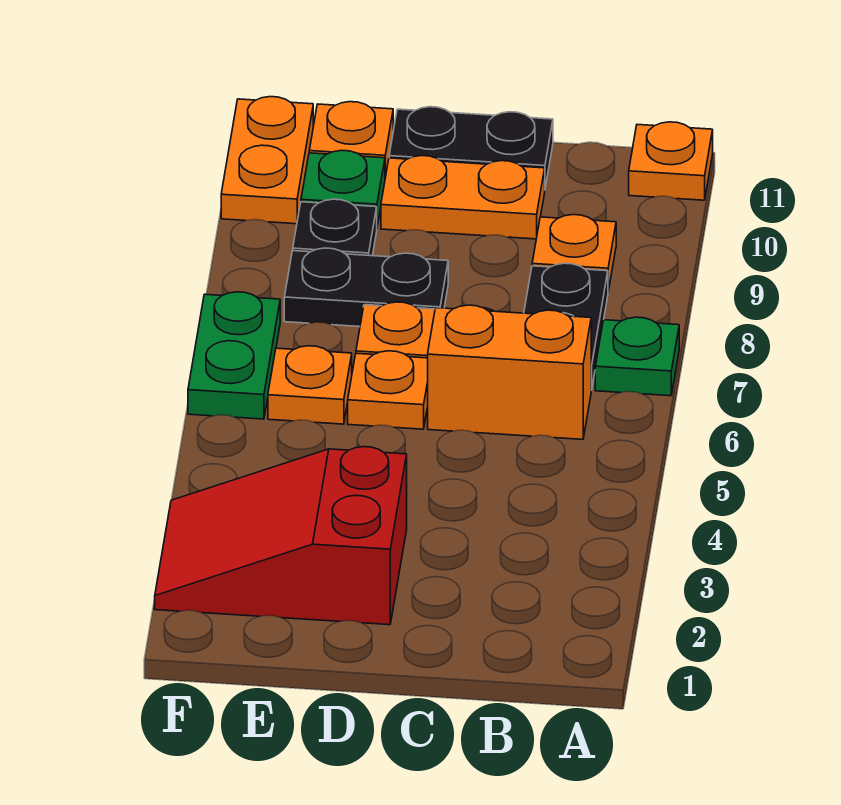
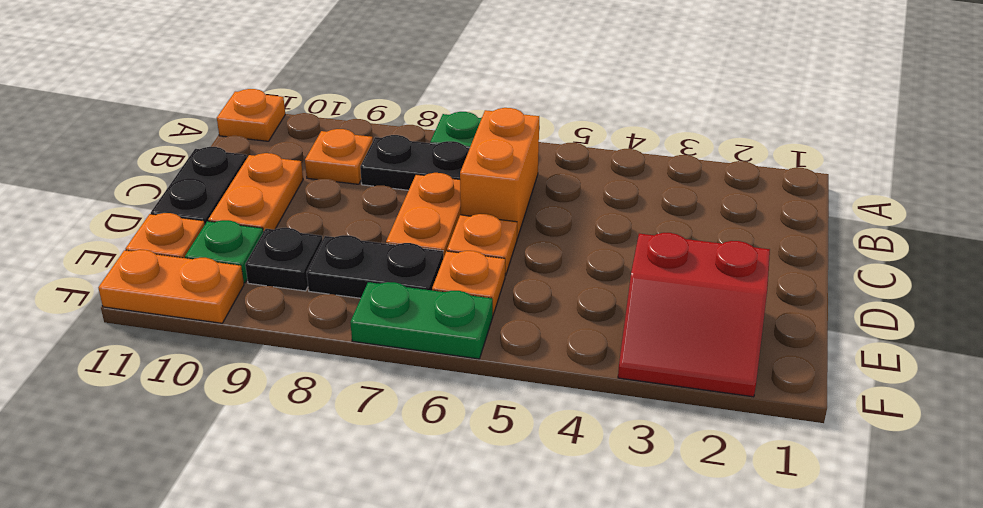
red slope D2:F3 level 1 top D -> red slope E2:F3 level 1 top E
black plate D8:E8 level 1 -> black plate E7:E8 level 1

